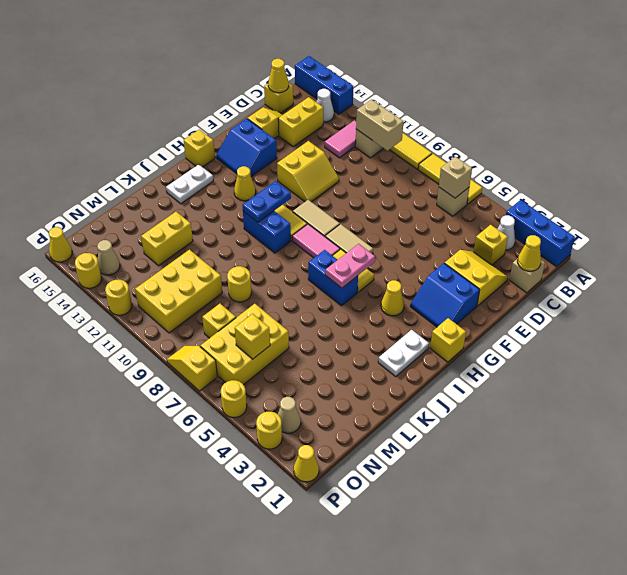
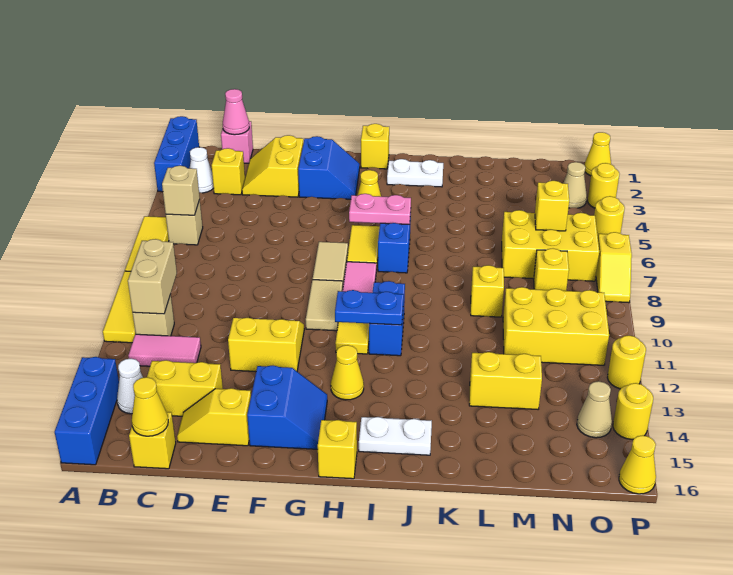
tan brick C1 level 1 -> pink brick C1 level 1
yellow cone C1 level 2 -> pink cone C1 level 2
yellow round brick L9 level 1 -> yellow brick L9 level 1

